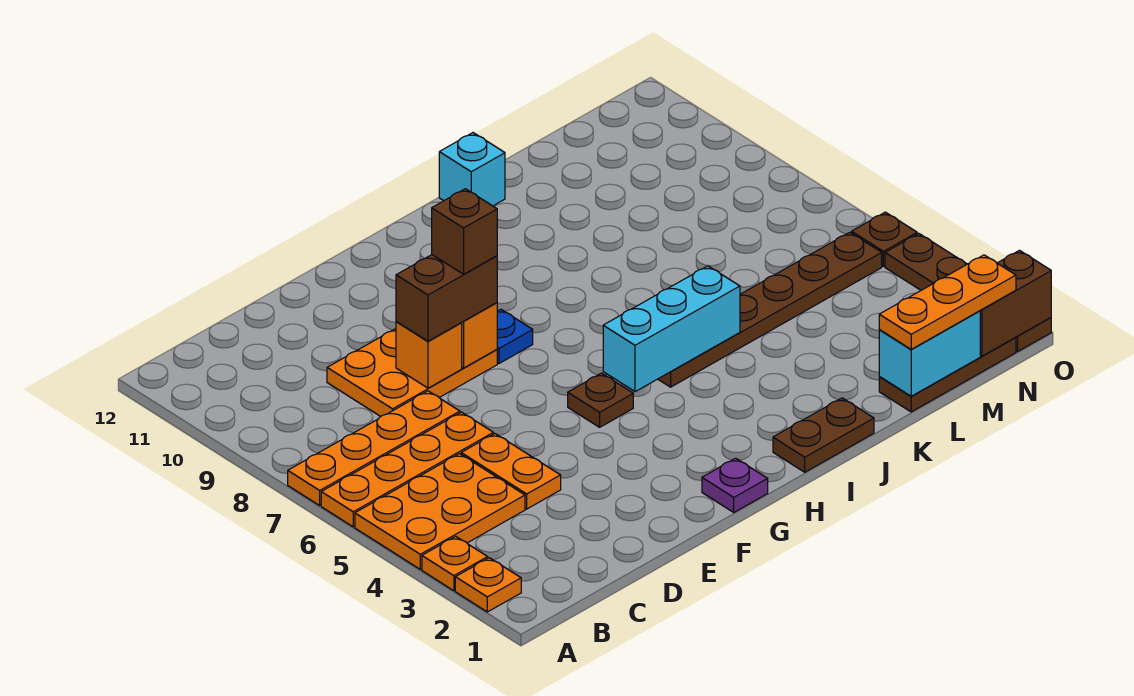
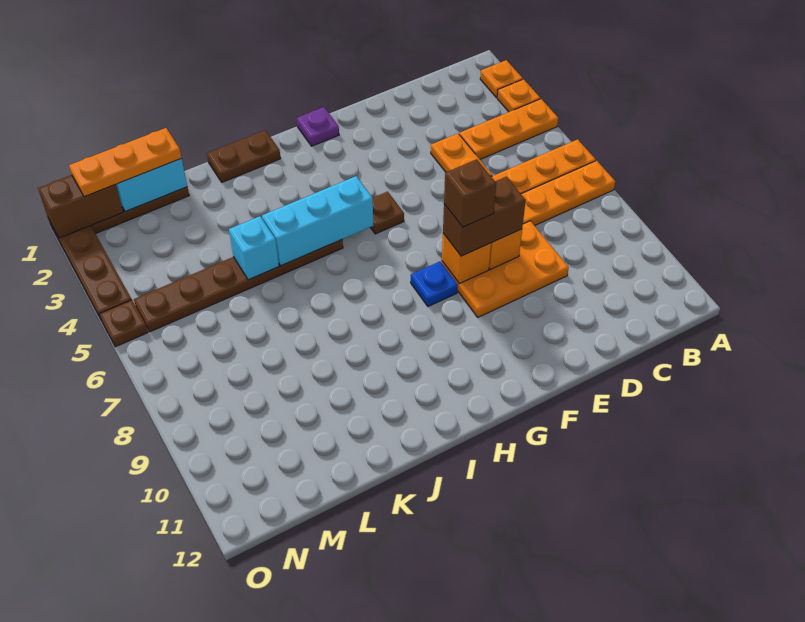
orange plate A4:C5 level 1 -> orange plate A4:C4 level 1
cyan brick J12 level 1 -> cyan brick K5 level 2

